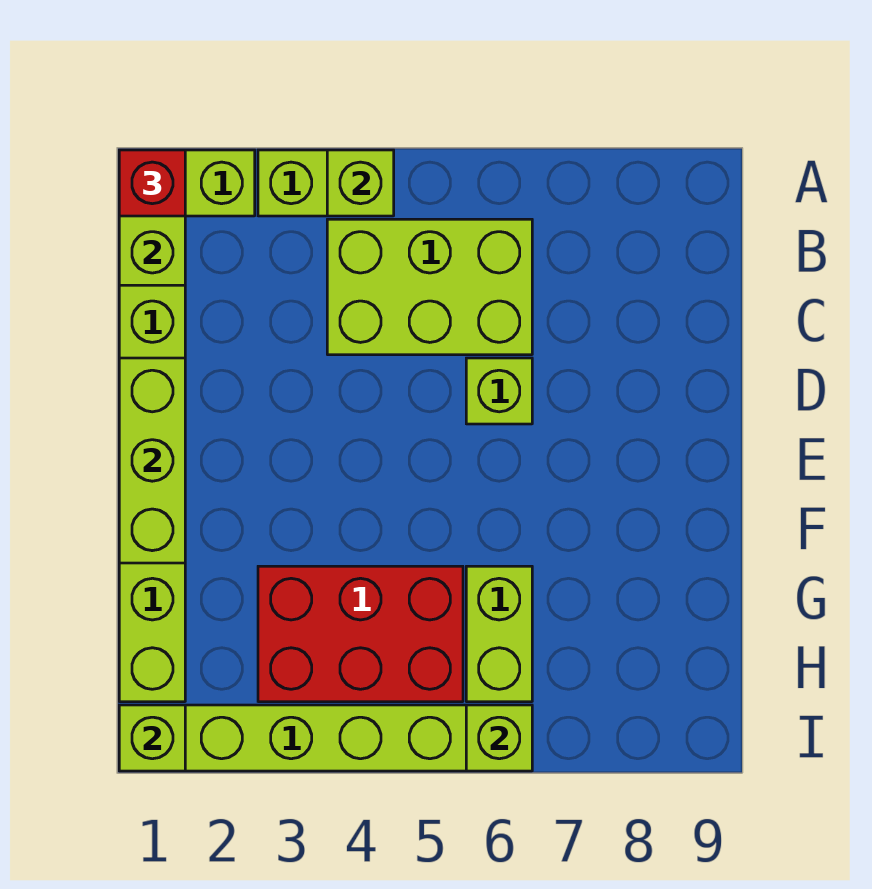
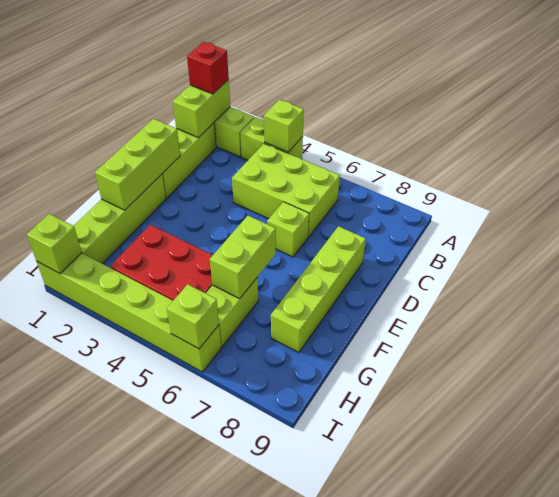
none -> lime brick D8:G8 level 1
none -> lime brick F6:G6 level 2

